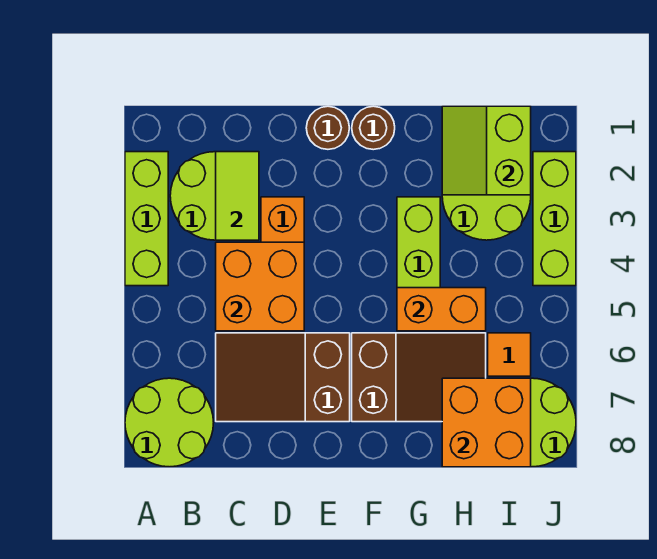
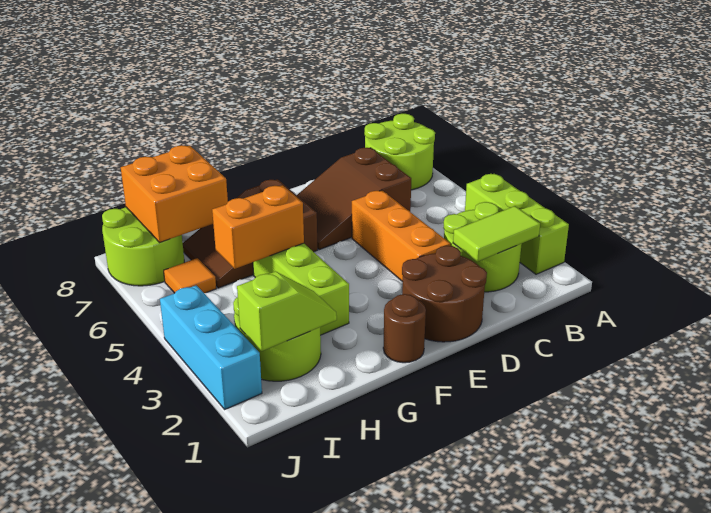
lime tile C2:C3 level 2 -> lime tile B2:C2 level 2
orange brick C4:D5 level 2 -> none
brown slope C6:E7 level 1 top E -> brown slope C6:E7 level 1 top C
brown round brick E1 level 1 -> brown round brick D1:E2 level 1
lime slope H1:I2 level 2 top I -> lime slope H2:I2 level 2 top I
lime brick J2:J4 level 1 -> cyan brick J2:J4 level 1

